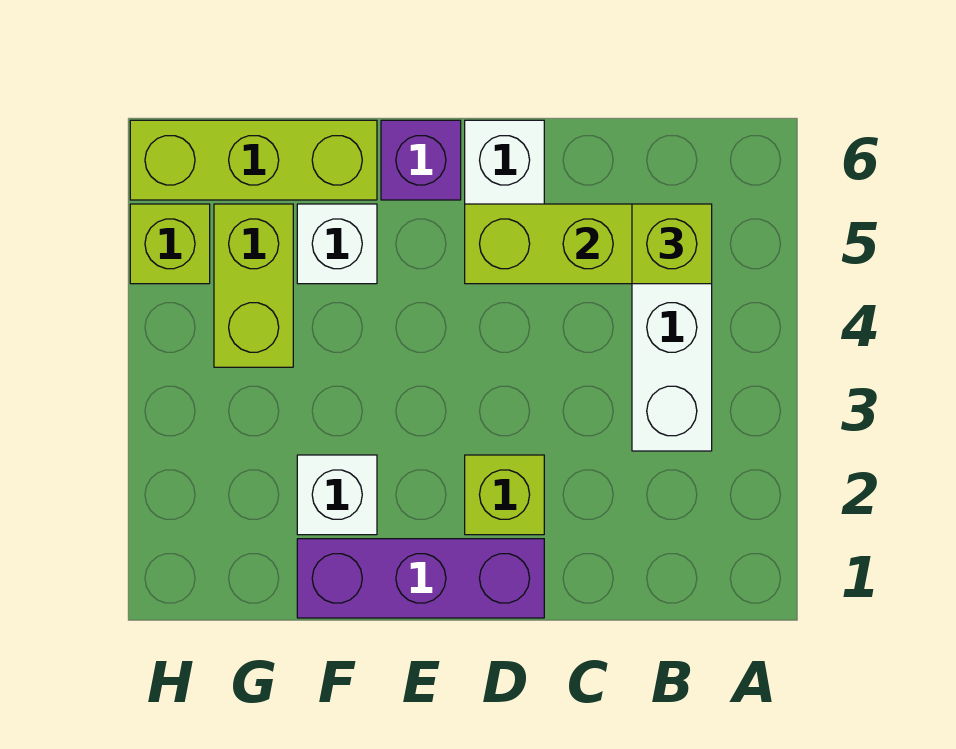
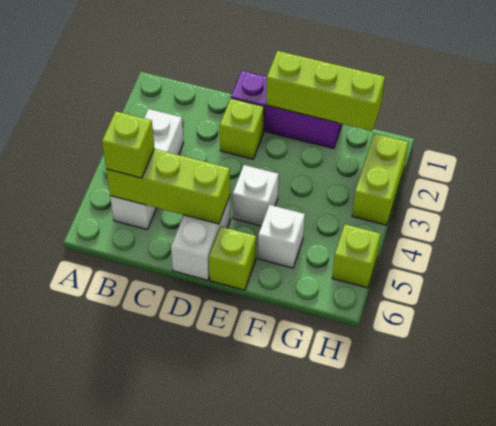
purple brick E6 level 1 -> lime brick E6 level 1
white brick F2 level 1 -> white brick E4 level 1
lime brick F6:H6 level 1 -> lime brick E1:G1 level 2
lime brick G4:G5 level 1 -> lime brick H2:H3 level 1

